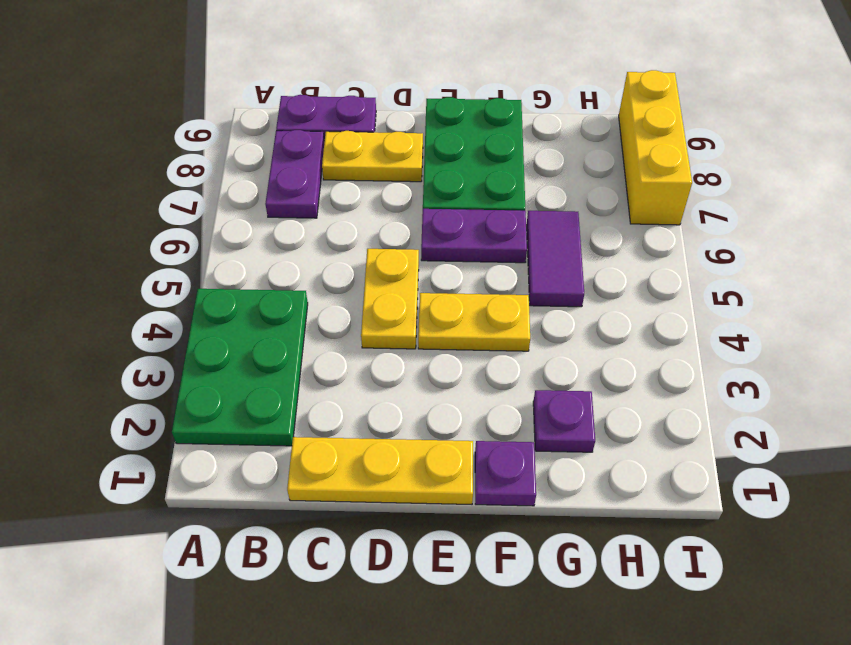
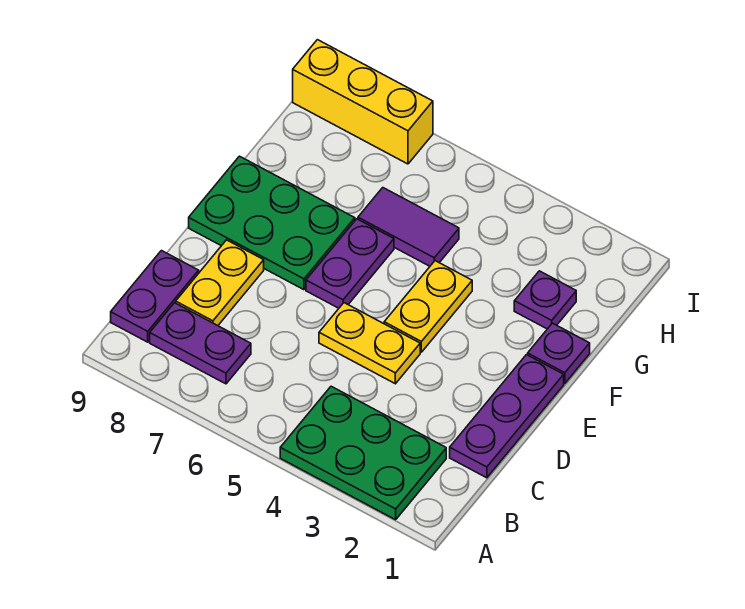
yellow plate C1:E1 level 1 -> purple plate C1:E1 level 1

